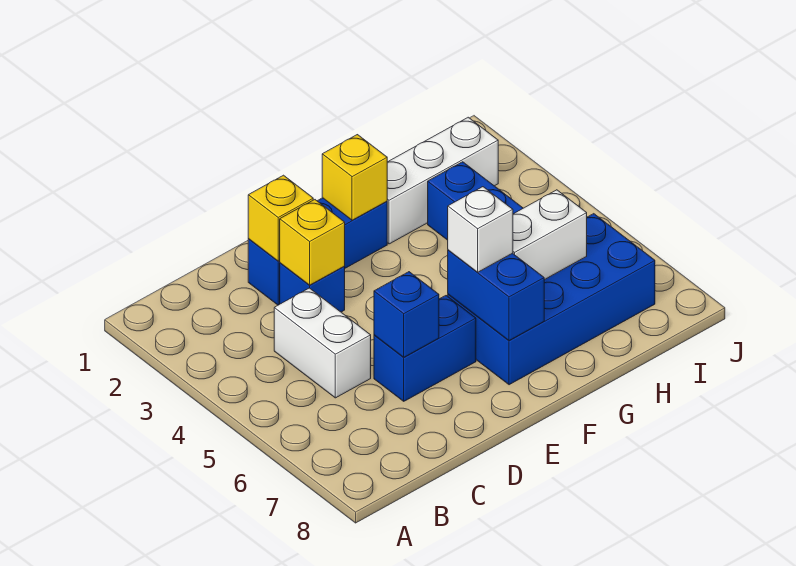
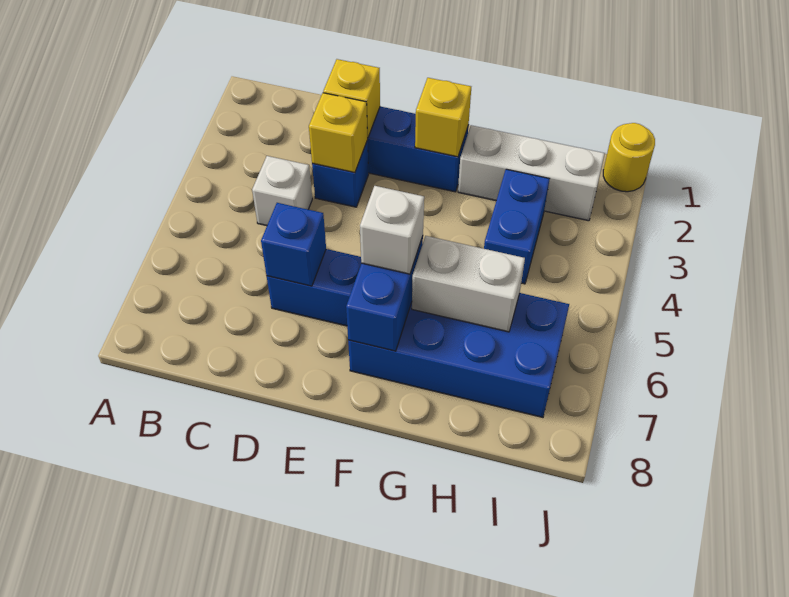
white brick C4:C5 level 1 -> white brick C4 level 1
none -> yellow round brick J1 level 1

